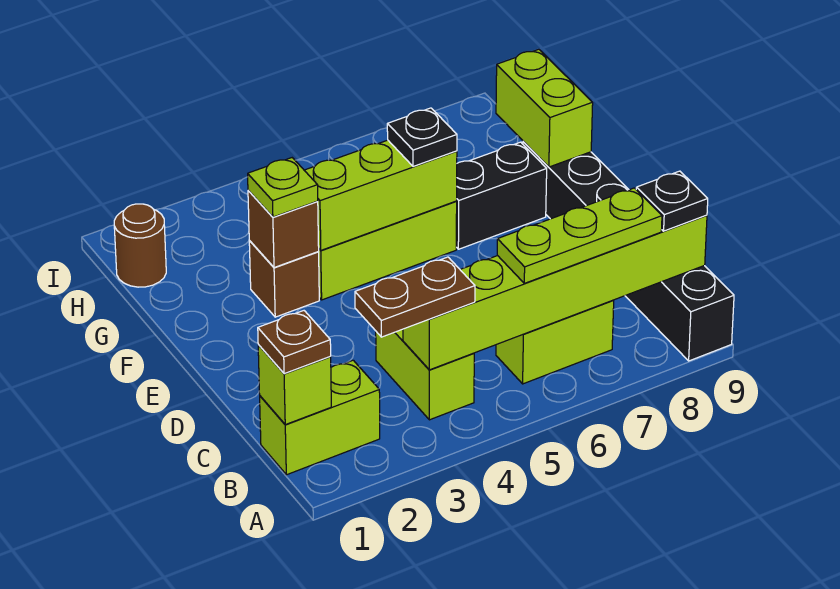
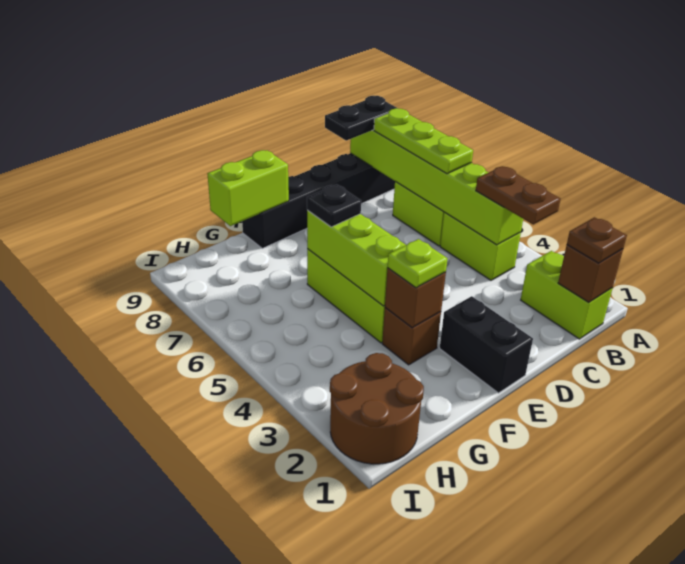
lime brick B1 level 2 -> brown brick B1 level 2
lime brick B4:C4 level 1 -> lime brick B4:B5 level 1
black plate B9 level 3 -> black plate B9:C9 level 3
black brick F7:F8 level 1 -> black brick E1:E2 level 1
brown round brick H1 level 1 -> brown round brick H1:I2 level 1

